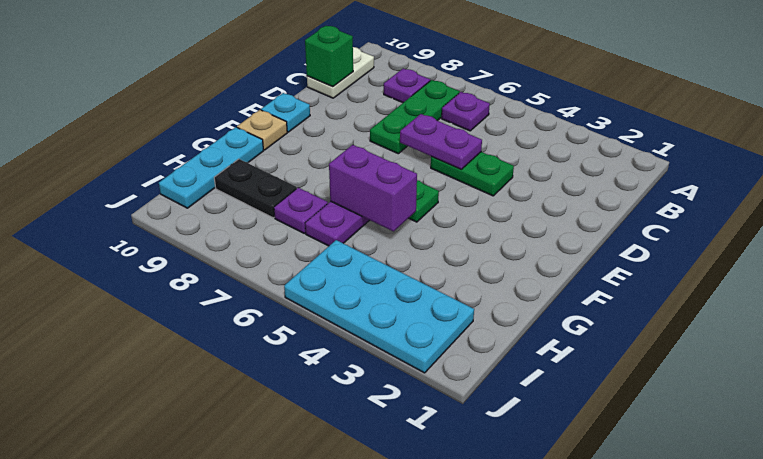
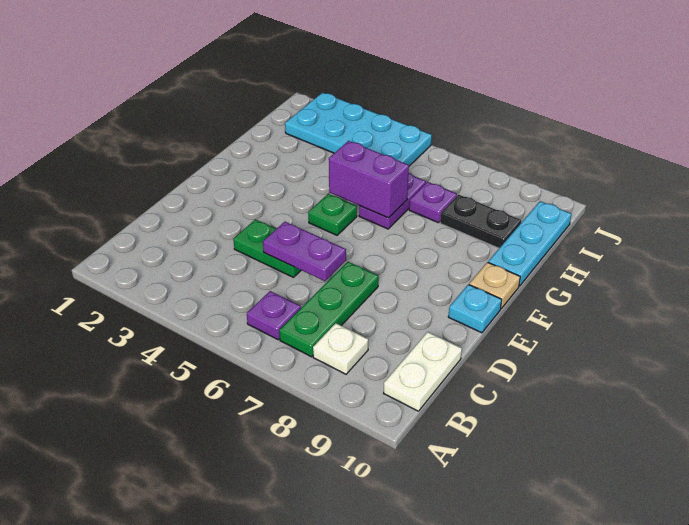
purple plate B8 level 1 -> white plate B8 level 1
green brick C10 level 2 -> none

